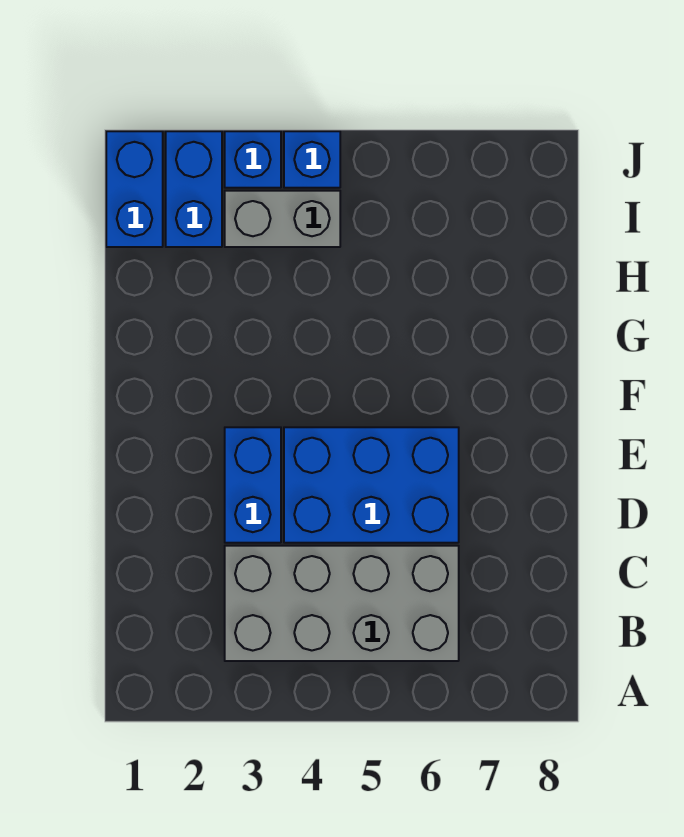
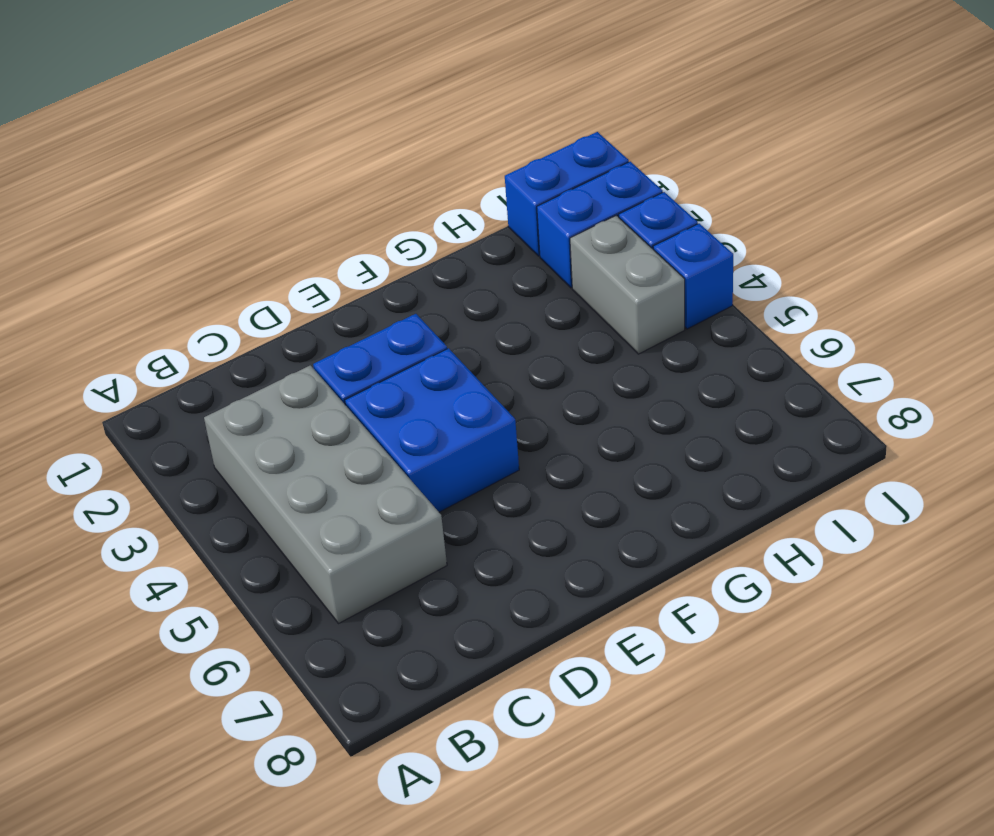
blue brick D4:E6 level 1 -> blue brick D4:E5 level 1

